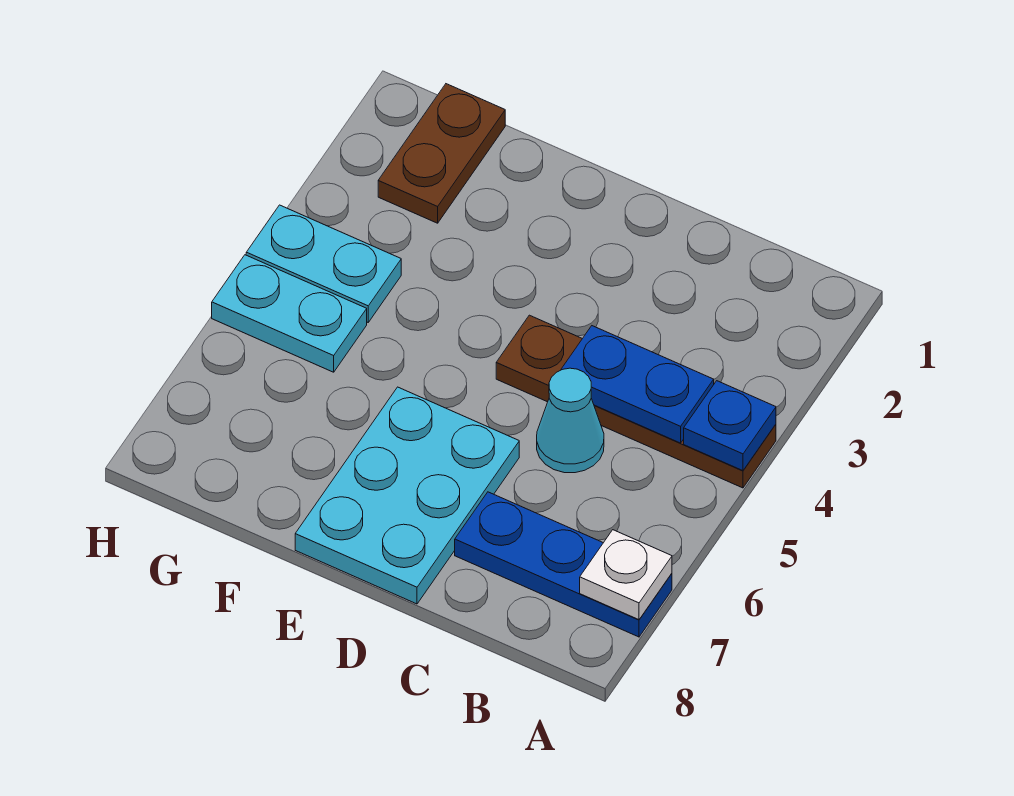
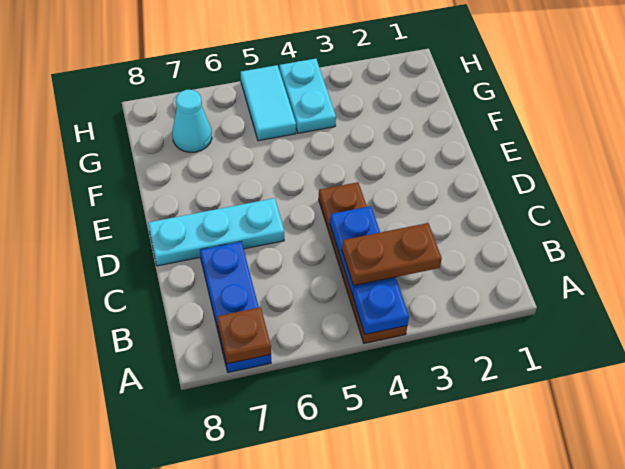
white plate A7 level 2 -> brown plate A7 level 2
cyan cone C5 level 1 -> cyan cone G7 level 1
cyan plate D6:E8 level 1 -> cyan plate D6:D8 level 1
brown plate G1:G2 level 1 -> brown plate B3:B4 level 3
cyan plate G5:H5 level 1 -> cyan tile G5:H5 level 1

